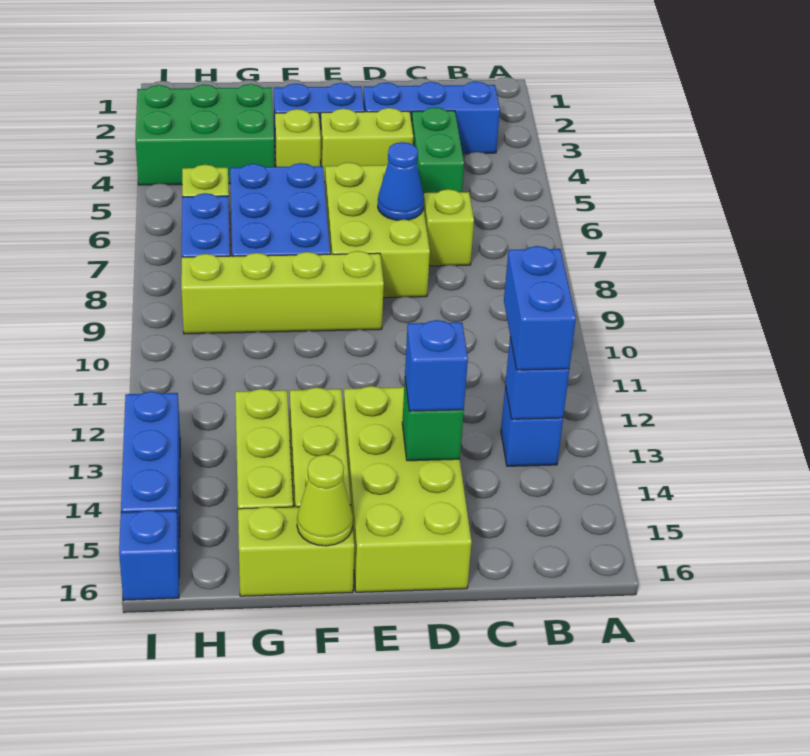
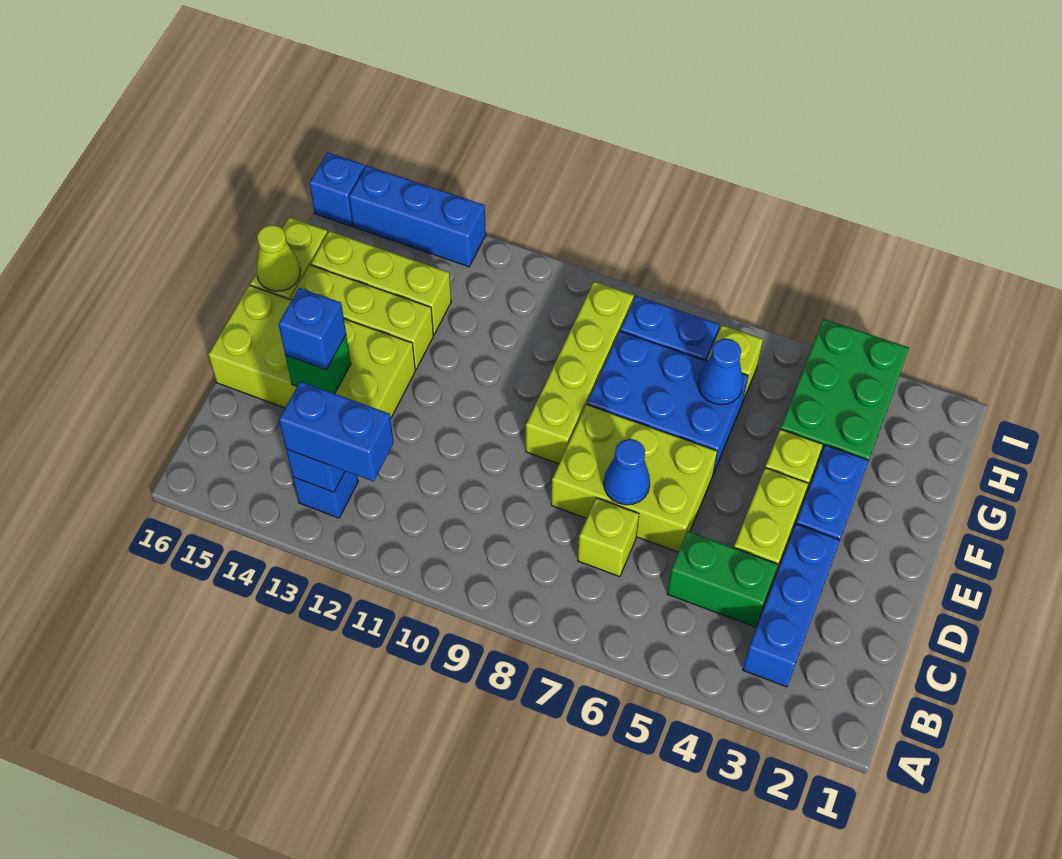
none -> blue cone G6 level 2

